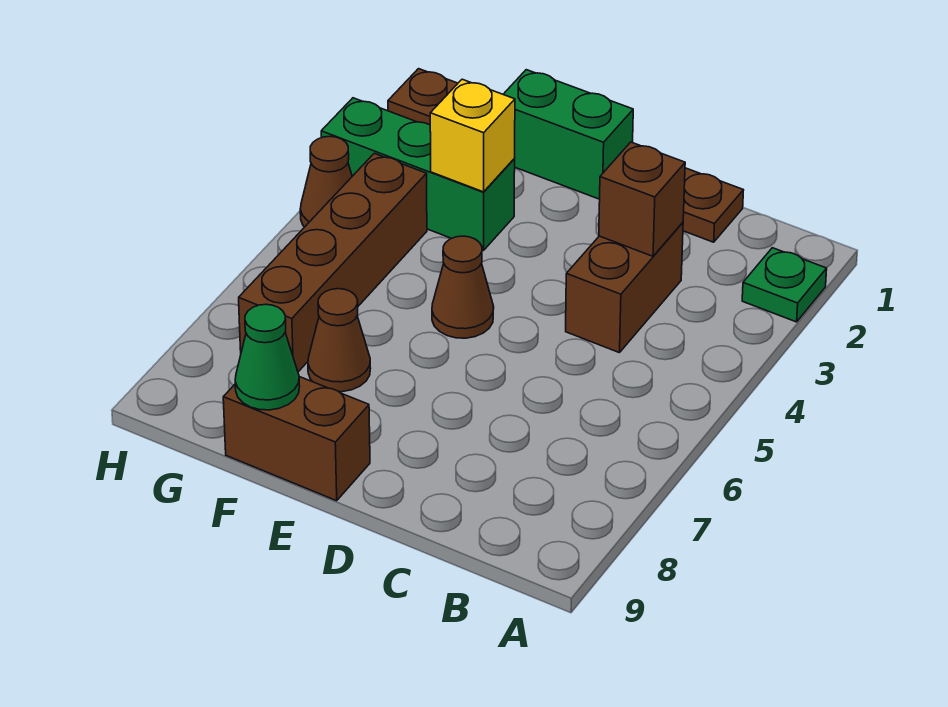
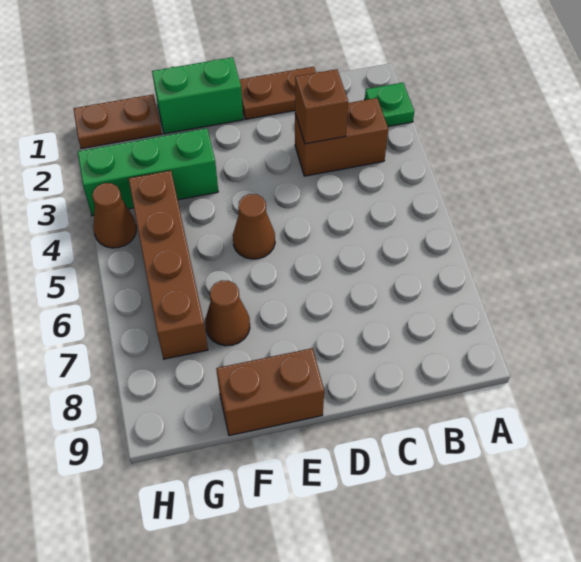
brown brick C3:C4 level 1 -> brown brick B3:C3 level 1
yellow brick F3 level 2 -> none
green cone F9 level 2 -> none

